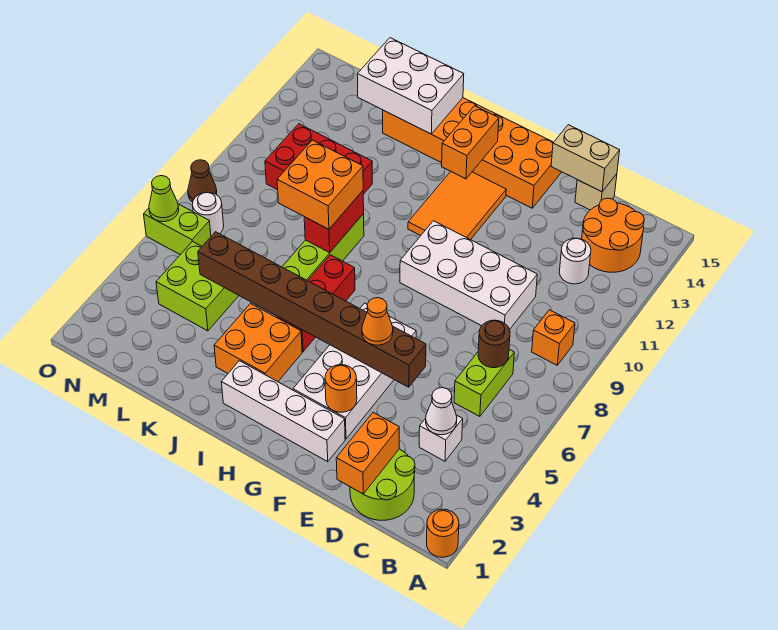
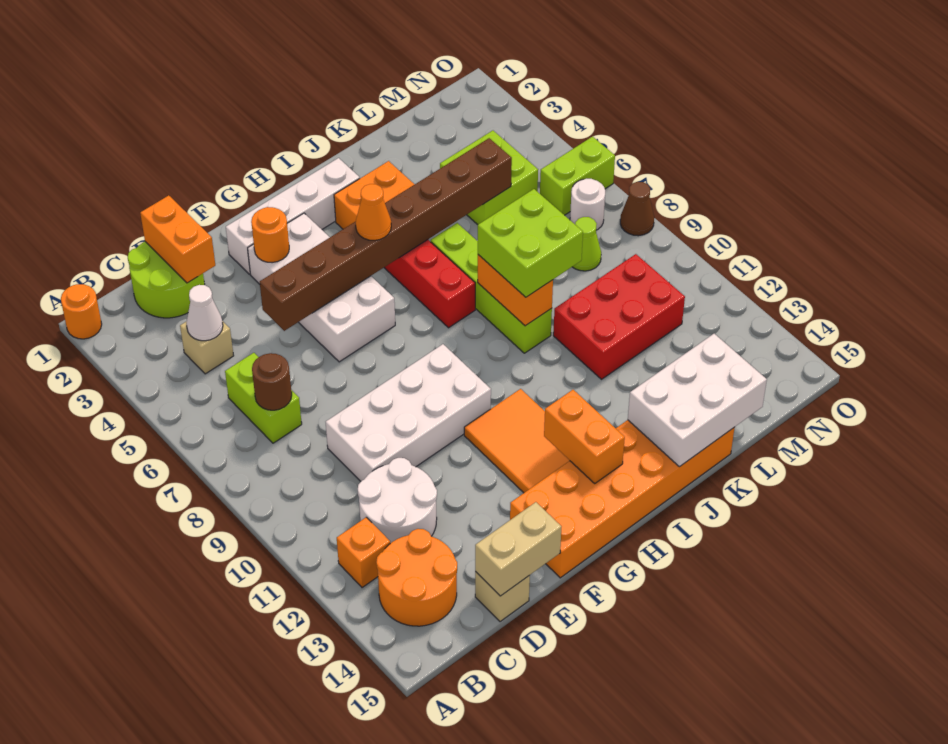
orange brick B9 level 1 -> orange brick B12 level 1
white brick C4 level 1 -> tan brick C4 level 1
white round brick C12 level 1 -> white round brick C11:D12 level 1
orange cone F5 level 3 -> orange cone H5 level 3
red brick J8:J9 level 2 -> orange brick J8:J9 level 2
orange brick J8:K9 level 3 -> lime brick J8:K9 level 3
lime cone O6 level 2 -> lime cone M8 level 1

